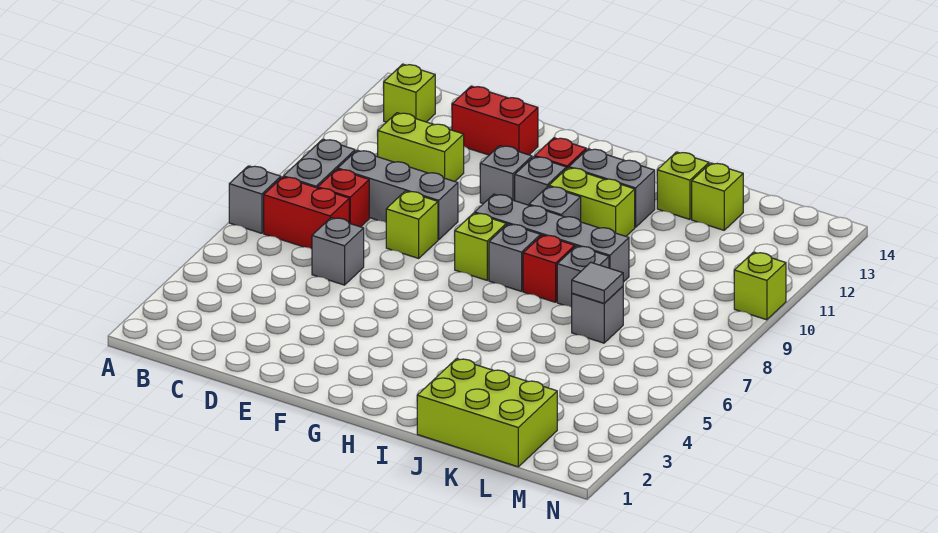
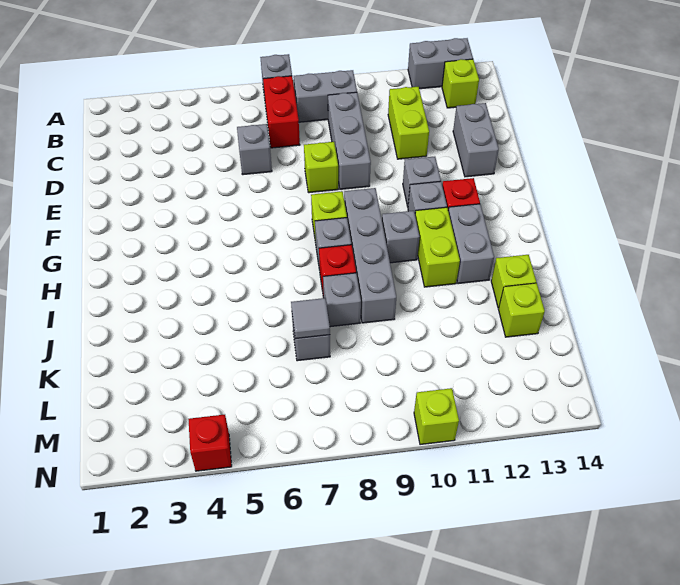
none -> grey brick A12:A13 level 1
red brick C8 level 1 -> red brick N4 level 1
red brick D13:E13 level 1 -> grey brick D13:E13 level 1
lime brick J1:L2 level 1 -> none

